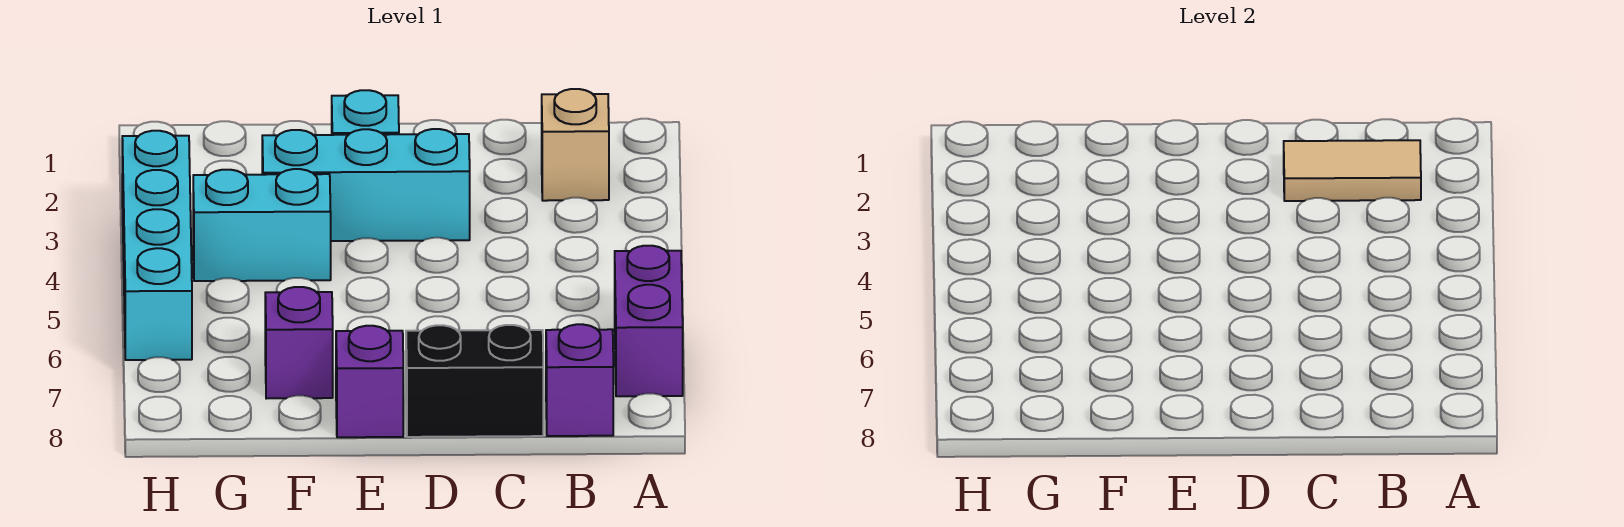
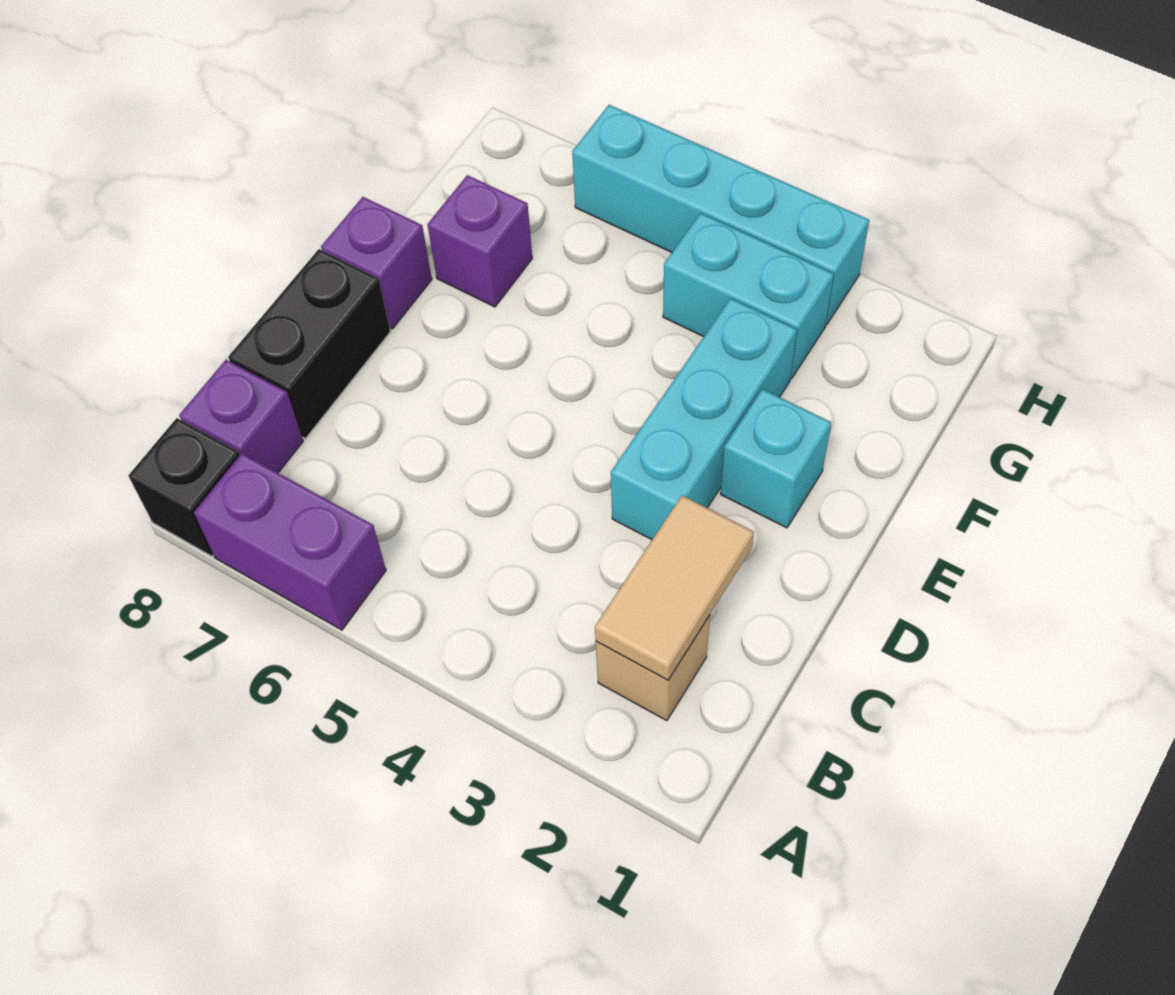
none -> black brick A8 level 1
cyan brick F4:G4 level 1 -> cyan brick G3:G4 level 1

